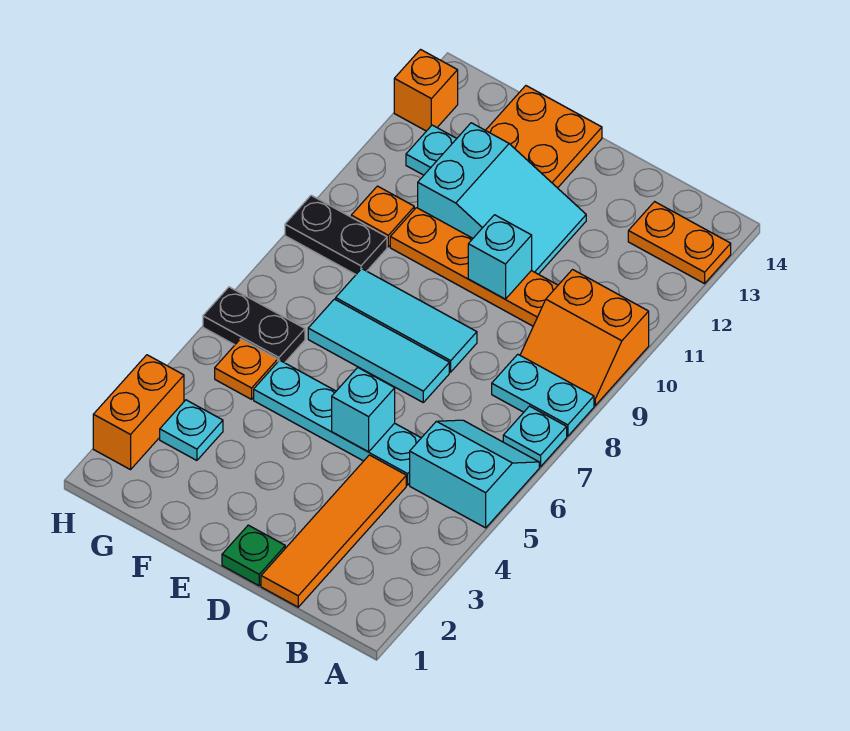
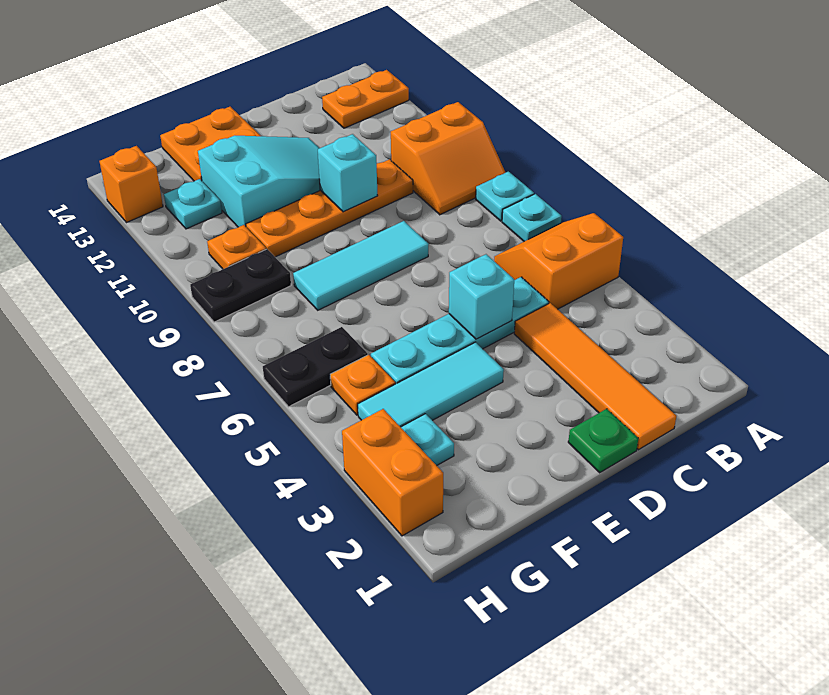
cyan slope A5:B6 level 1 top 5 -> orange slope A5:B6 level 1 top 5
cyan plate A8:B8 level 1 -> cyan plate A8 level 1
cyan tile D7:F7 level 1 -> cyan tile E4:G4 level 1

